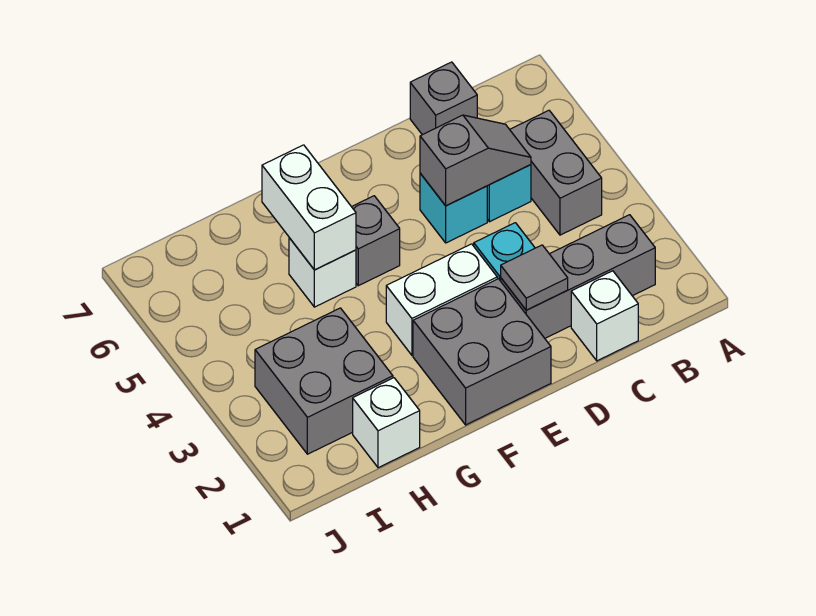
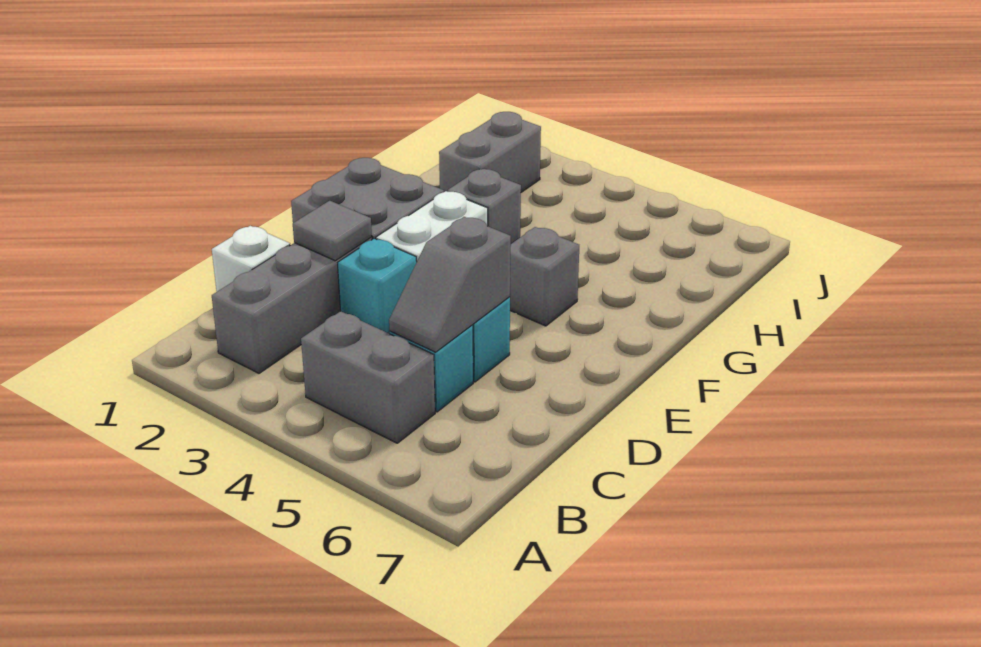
grey brick C7 level 1 -> grey brick G3 level 1
white brick G5 level 1 -> none
white brick G5:G6 level 2 -> none
white brick H1 level 1 -> none
grey brick H2:I3 level 1 -> grey brick H2:I2 level 1

